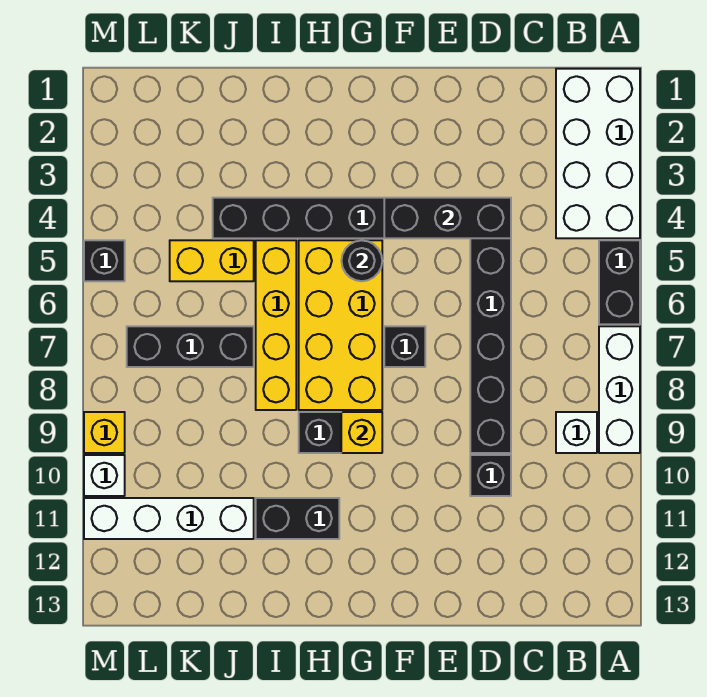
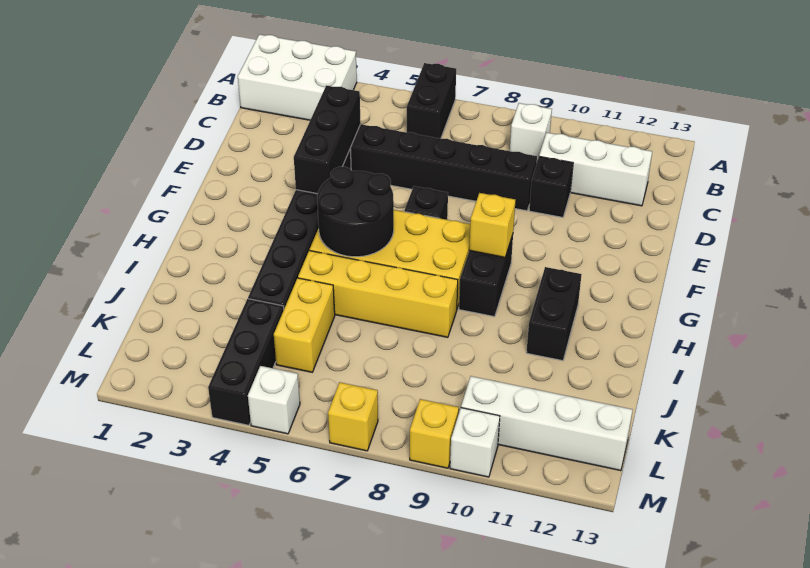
white brick A1:B4 level 1 -> white brick A1:B3 level 1
black brick A5:A6 level 1 -> black brick A6:B6 level 1
white brick A7:A9 level 1 -> white brick C10:C12 level 1
black round brick G5 level 2 -> black round brick G5:H6 level 2
black brick J7:L7 level 1 -> black brick K4:M4 level 1
white brick J11:M11 level 1 -> white brick L10:L13 level 1
black brick M5 level 1 -> white brick M5 level 1
none -> yellow brick M7 level 1

